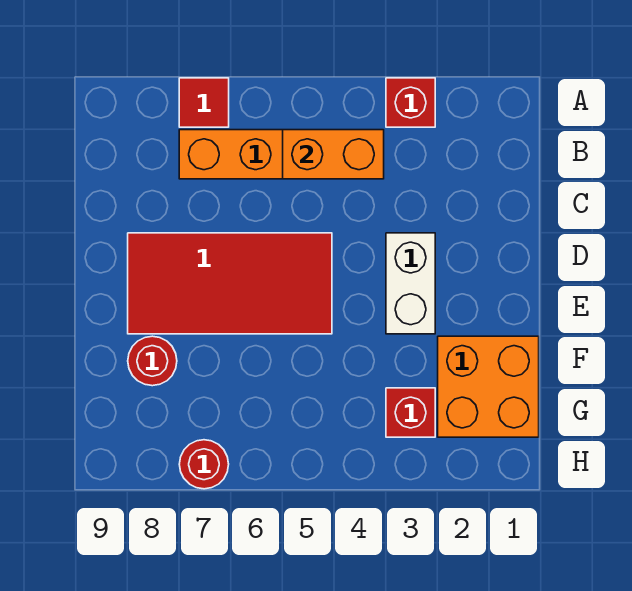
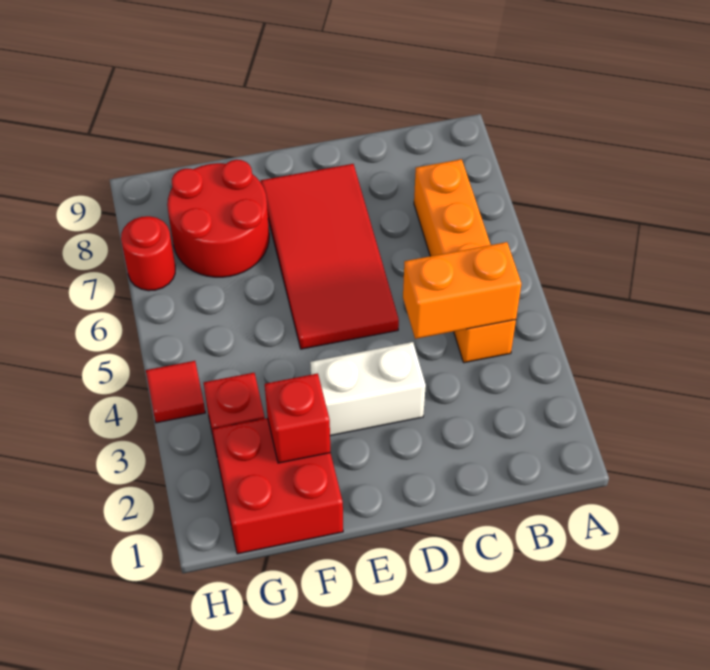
red brick A3 level 1 -> red brick F2 level 2
red tile A7 level 1 -> red tile H4 level 1
orange brick B4:B5 level 2 -> orange brick B4:C4 level 2
orange brick F1:G2 level 1 -> red brick F1:G2 level 1
red round brick F8 level 1 -> red round brick F7:G8 level 1

